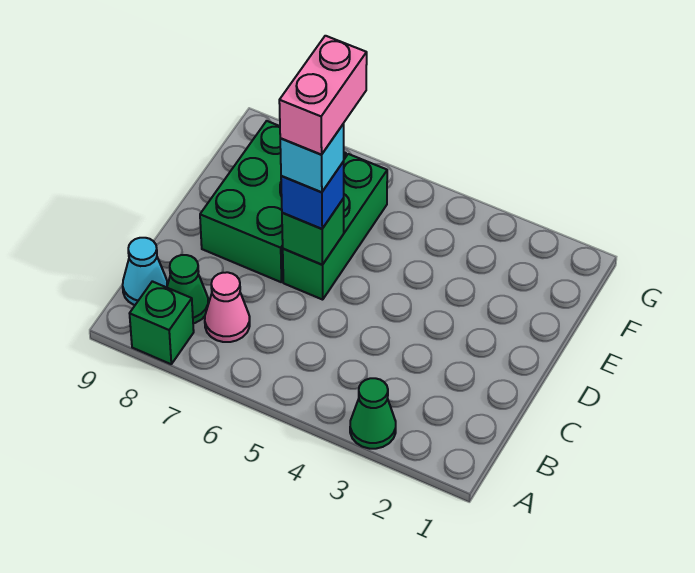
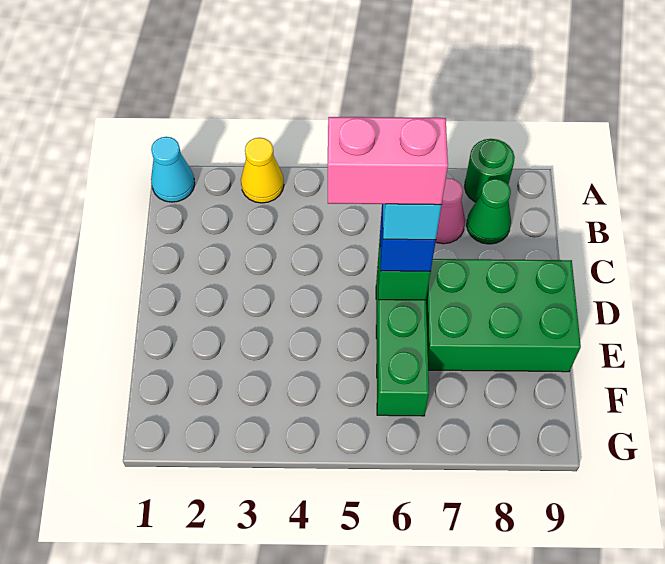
green cone A3 level 1 -> yellow cone A3 level 1
green brick A8 level 1 -> green round brick A8 level 1
cyan cone B9 level 1 -> cyan cone A1 level 1
pink brick D6:E6 level 5 -> pink brick D5:D6 level 5
green brick D7:F8 level 1 -> green brick D7:E9 level 1

